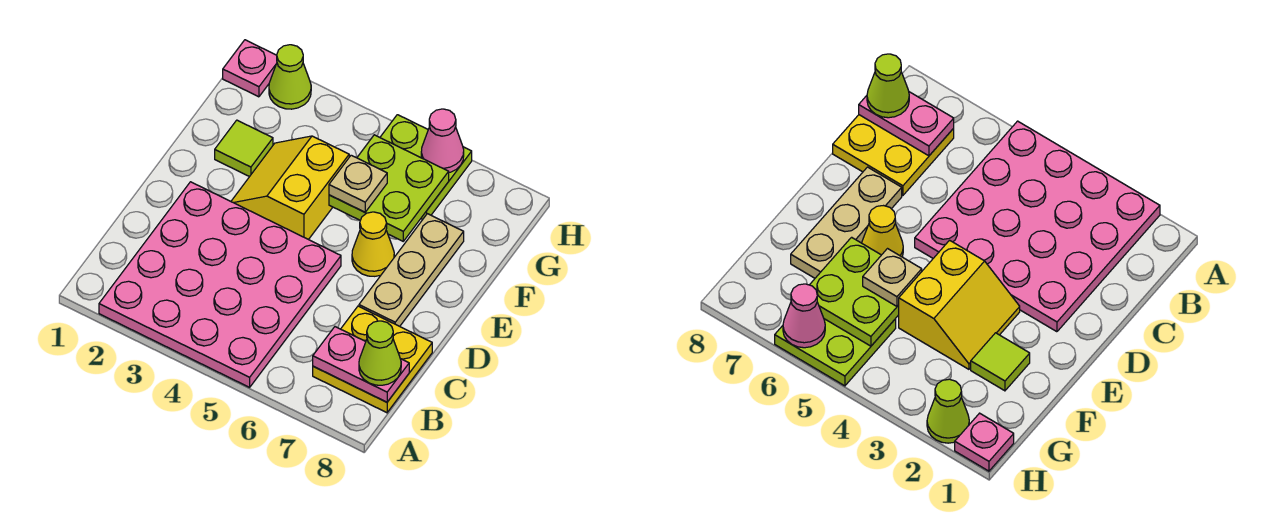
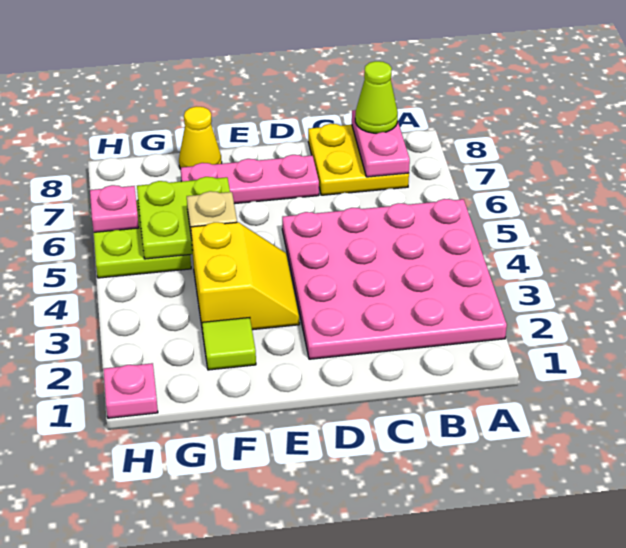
tan plate D7:F7 level 1 -> pink plate D7:F7 level 1
yellow slope E3:F4 level 1 top 4 -> yellow slope E3:F4 level 1 top F
yellow cone E6 level 1 -> yellow cone F8 level 1
lime cone H2 level 1 -> none
pink cone H6 level 2 -> pink plate H6 level 2

